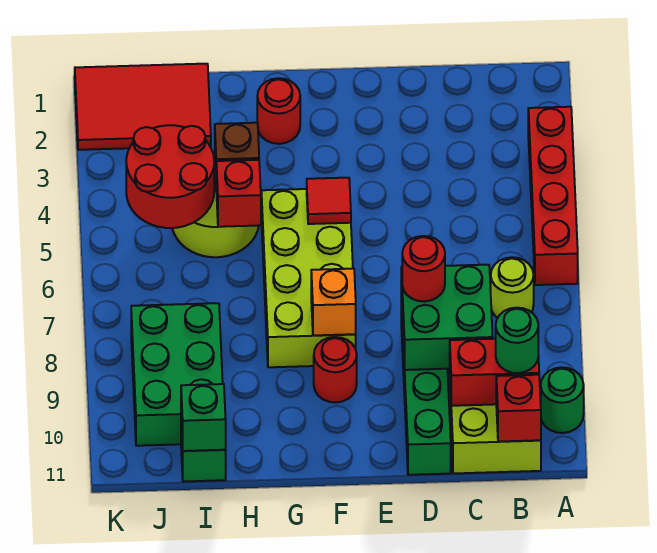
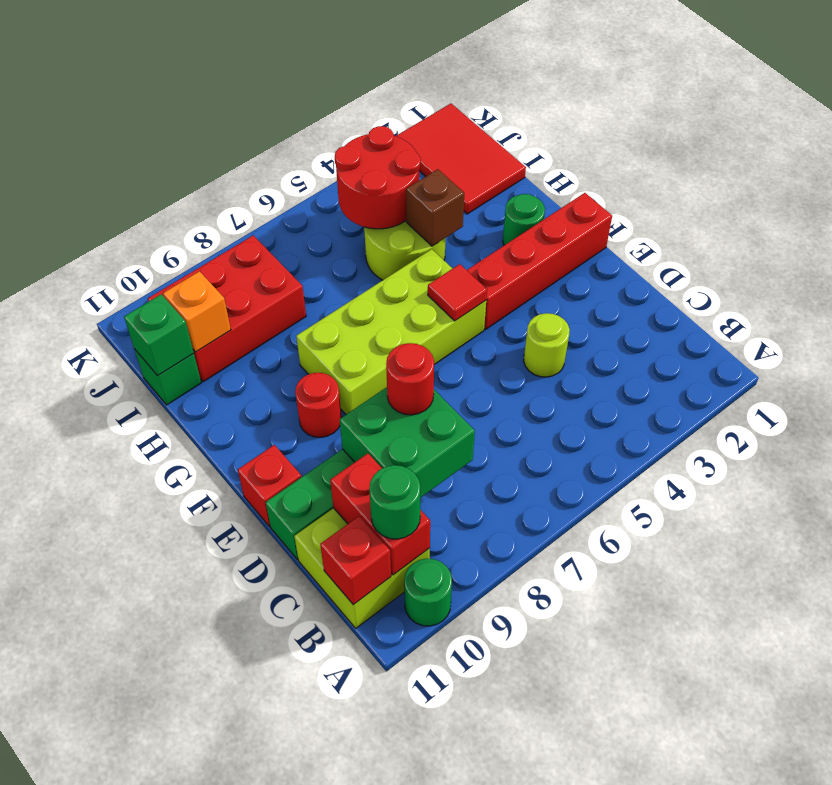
red brick A3:A6 level 1 -> red brick F1:F4 level 1
lime round brick B7 level 1 -> lime round brick D4 level 1
orange brick F8 level 2 -> orange brick I10 level 2
red round brick G2 level 1 -> green round brick G2 level 1
red brick H5 level 2 -> red brick E11 level 1
green brick I8:J10 level 1 -> red brick I8:J10 level 1

